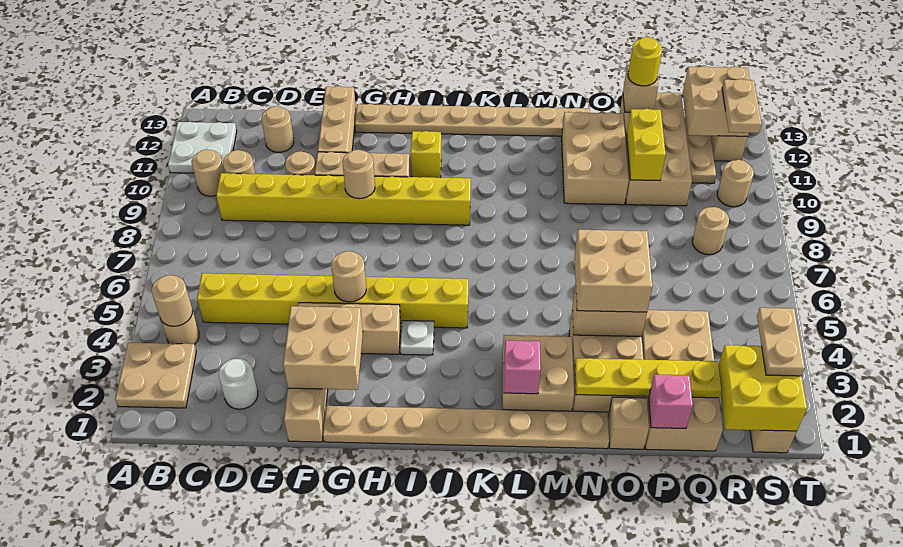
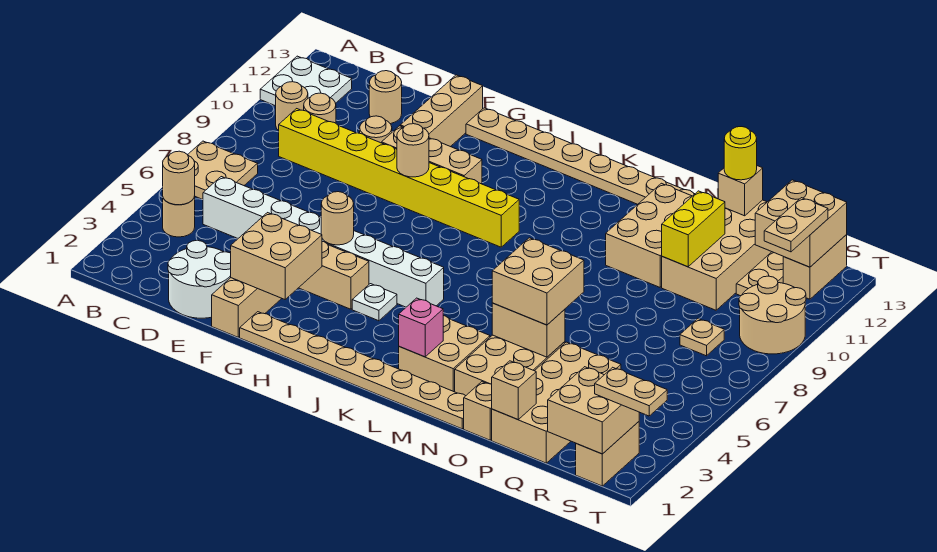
tan plate A2:B3 level 1 -> tan plate A6:B7 level 1
yellow brick C5:J5 level 1 -> white brick C5:J5 level 1
white round brick D2 level 1 -> white round brick D1:E2 level 1
yellow brick I11 level 1 -> none
yellow plate N2:Q2 level 2 -> none
pink brick P1 level 2 -> tan brick P1 level 2
yellow brick R1:S2 level 2 -> tan brick R1:S2 level 2
tan round brick R8 level 1 -> tan plate R8 level 1
tan plate S2:S3 level 3 -> tan plate S2:T2 level 3
tan round brick S10 level 1 -> tan round brick S9:T10 level 1

